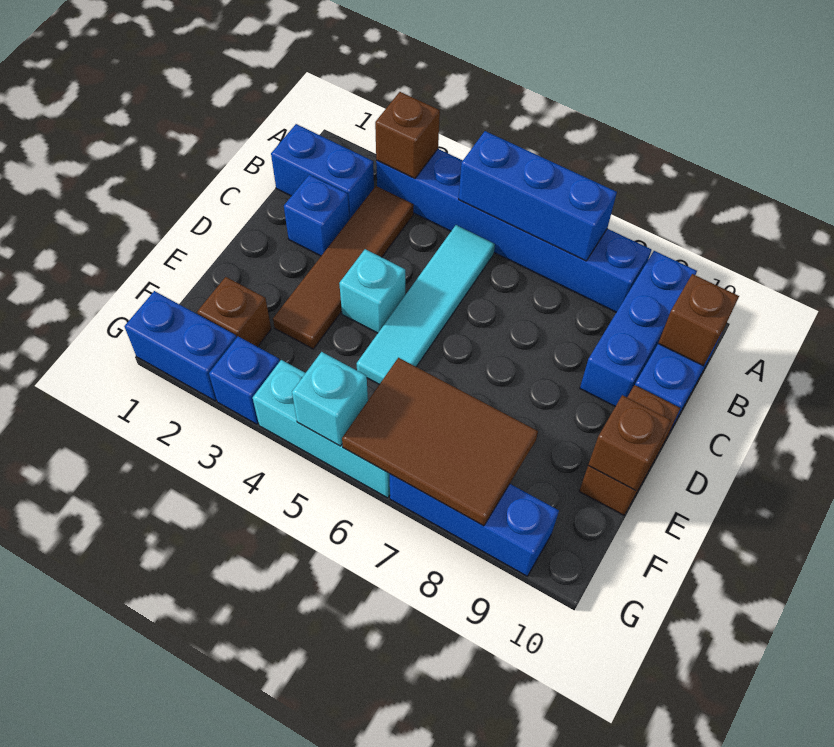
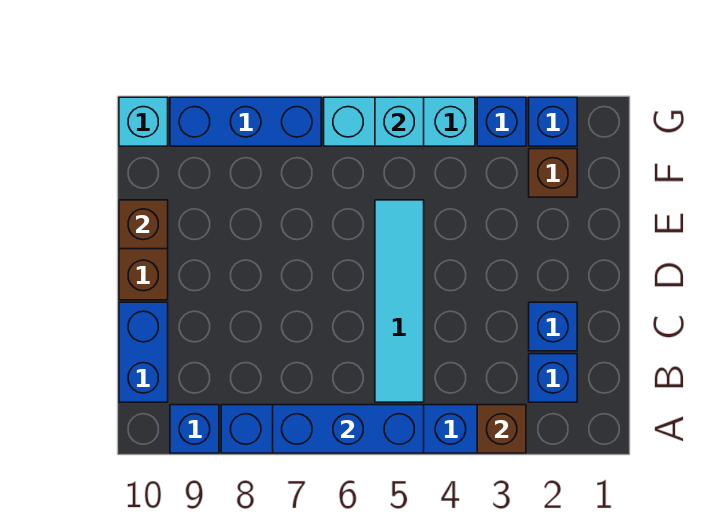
blue brick A9:C9 level 1 -> blue brick A9 level 1
blue brick B1:B2 level 1 -> blue brick B2 level 1
brown tile B3:E3 level 1 -> none
brown brick B10 level 2 -> none
cyan brick D4 level 1 -> cyan brick G10 level 1
brown tile F6:G8 level 2 -> none
blue brick G1:G2 level 1 -> blue brick G2 level 1

